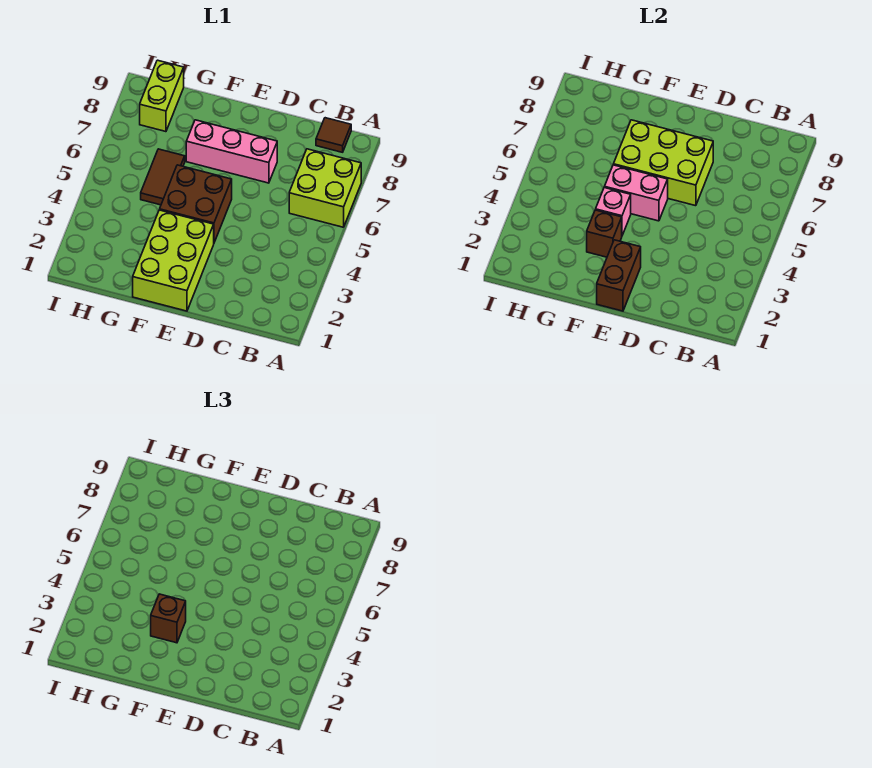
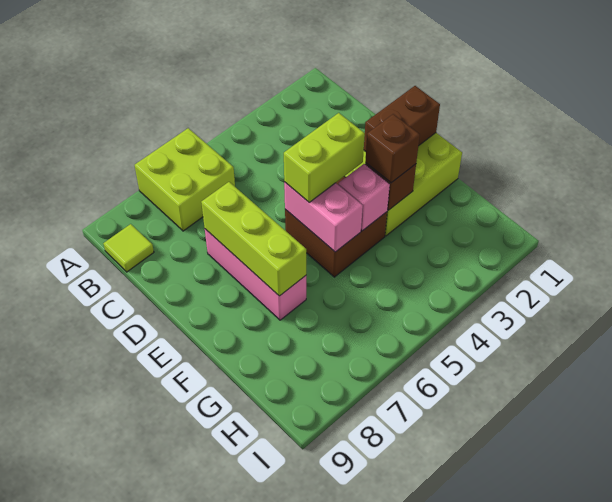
brown tile B9 level 1 -> lime tile B9 level 1
lime brick D6:F7 level 2 -> lime brick D7:F7 level 2
brown tile G5:G6 level 1 -> none
lime brick H8:H9 level 1 -> lime brick E4:E5 level 3

